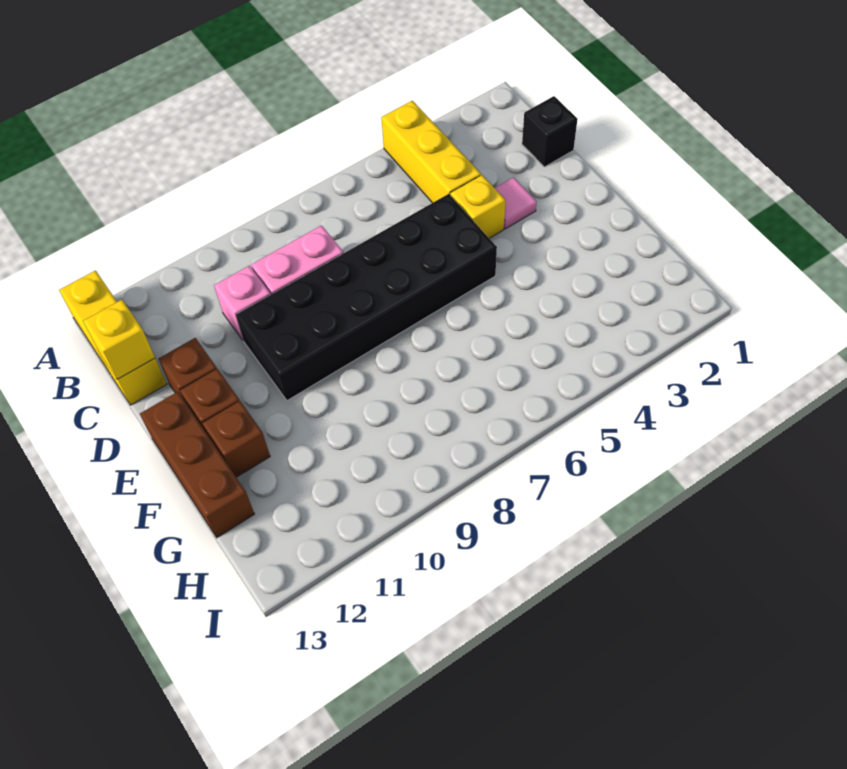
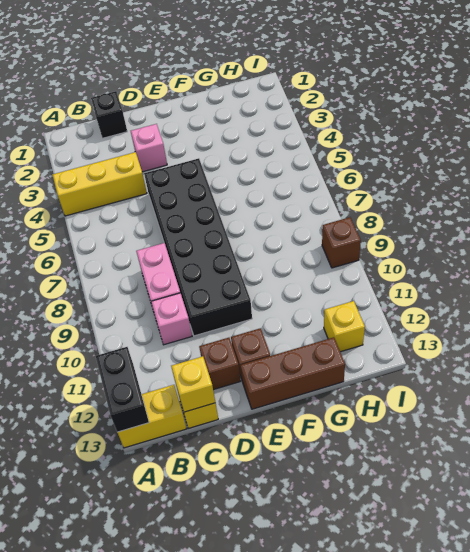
none -> black brick A12:A13 level 2
pink tile D3 level 1 -> pink brick D3 level 1
yellow brick D4 level 1 -> yellow brick H12 level 1
brown brick F12 level 1 -> brown brick I9 level 1

